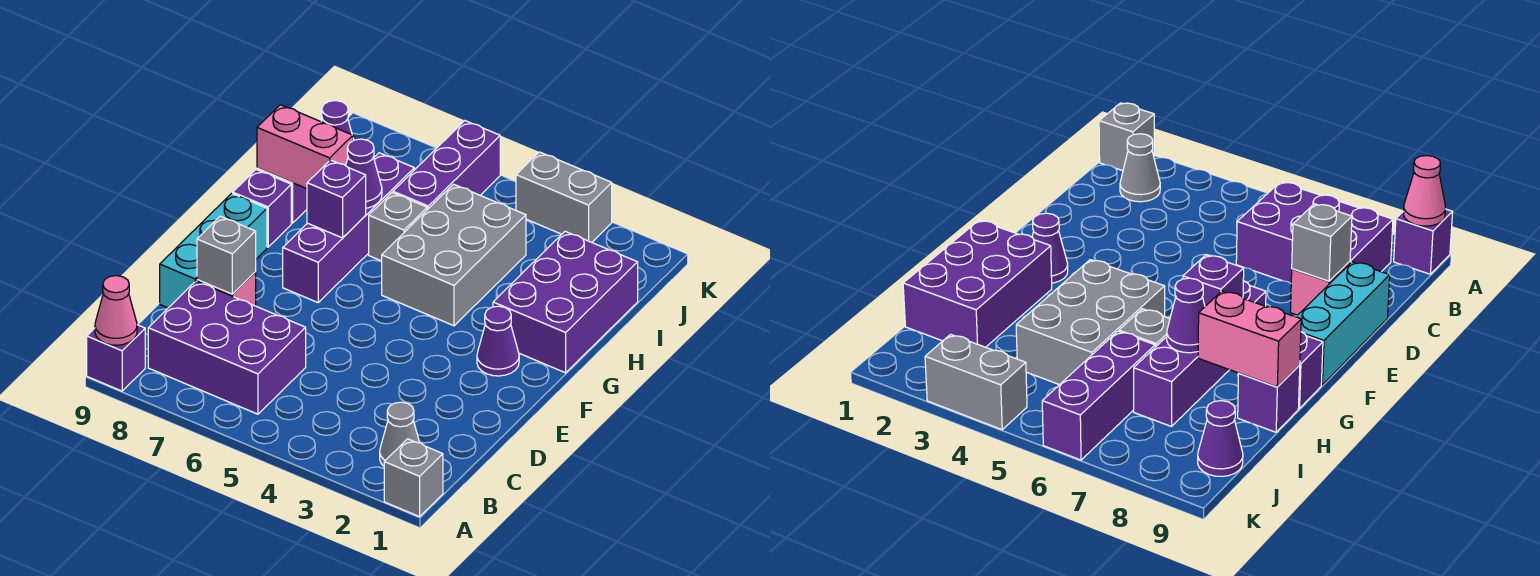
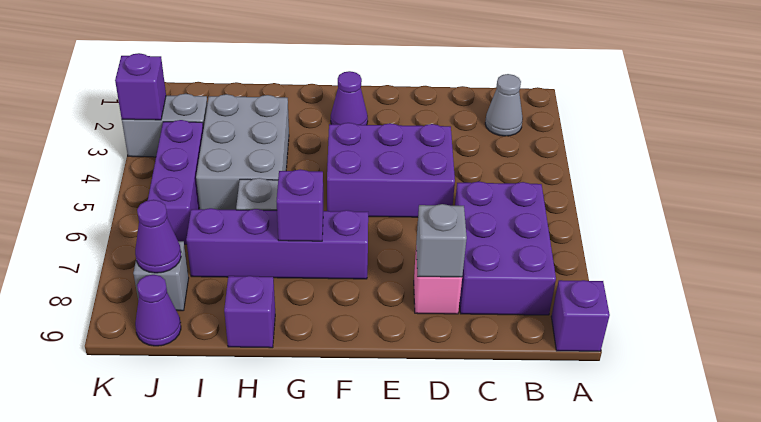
grey brick A1 level 1 -> grey brick J8 level 1
pink cone A9 level 2 -> none
cyan brick D9:F9 level 1 -> none
purple brick G1:I2 level 1 -> purple brick D4:F5 level 1
grey brick G4:I5 level 1 -> grey brick H3:I5 level 1
purple brick G9 level 1 -> purple brick K3 level 2
purple cone H7 level 2 -> purple cone J8 level 2
pink brick H8:H9 level 2 -> none
purple brick I6:K6 level 1 -> purple brick J4:J6 level 1
grey brick K3:K4 level 1 -> grey brick J3:K3 level 1

